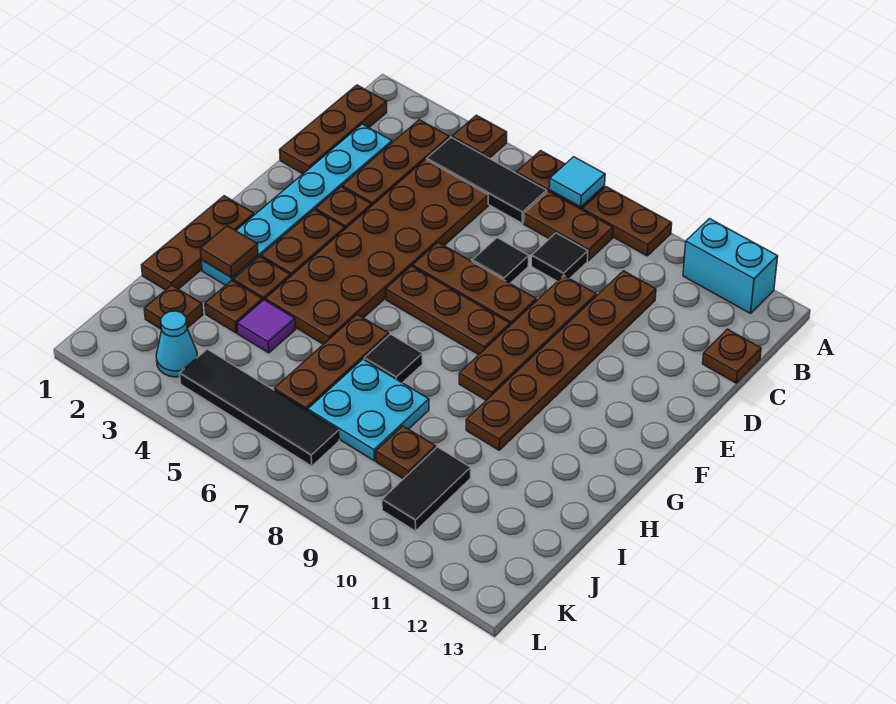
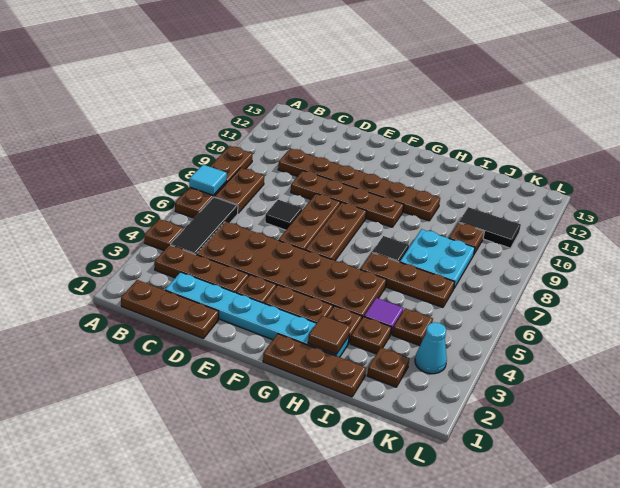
cyan brick A11:A12 level 1 -> none
black tile C8 level 1 -> none
brown plate C13 level 1 -> brown plate J4 level 1
black tile K4:K7 level 1 -> none

